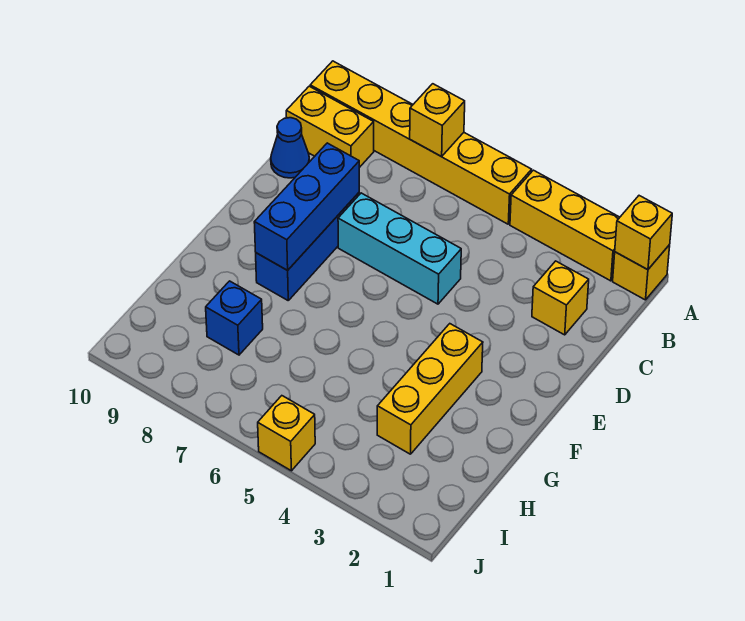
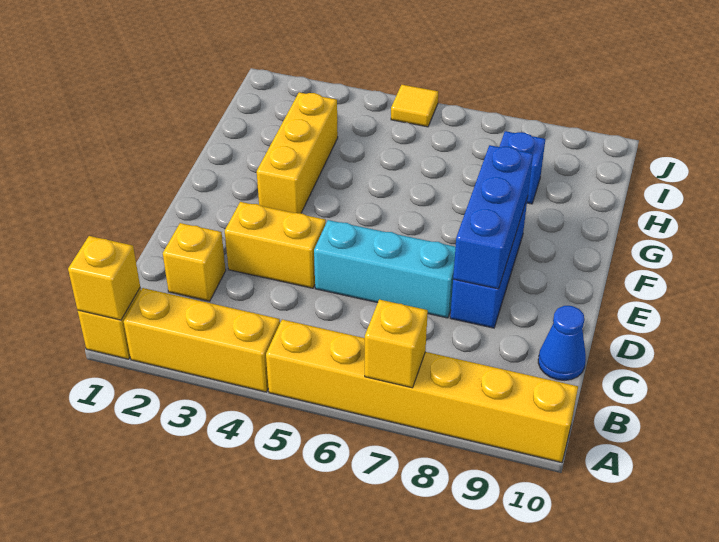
yellow brick B9:B10 level 1 -> yellow brick D3:D4 level 1
yellow brick J5 level 1 -> yellow tile J5 level 1

